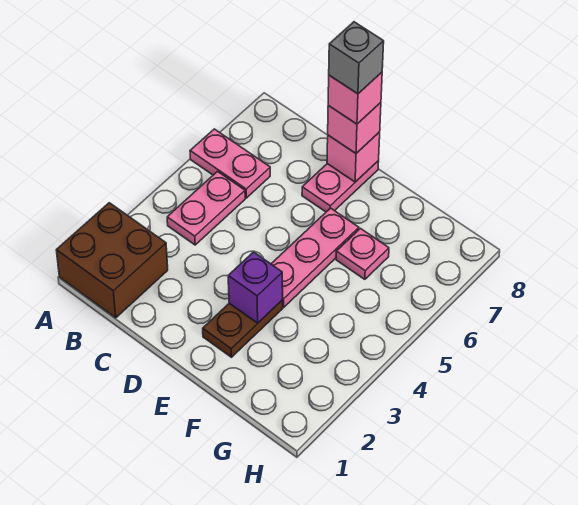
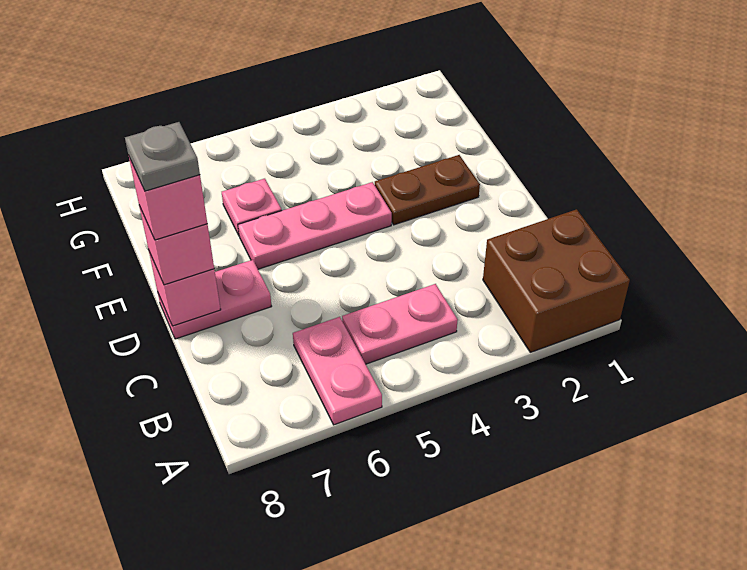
grey brick D8 level 5 -> grey plate D8 level 5
purple brick E3 level 2 -> none

